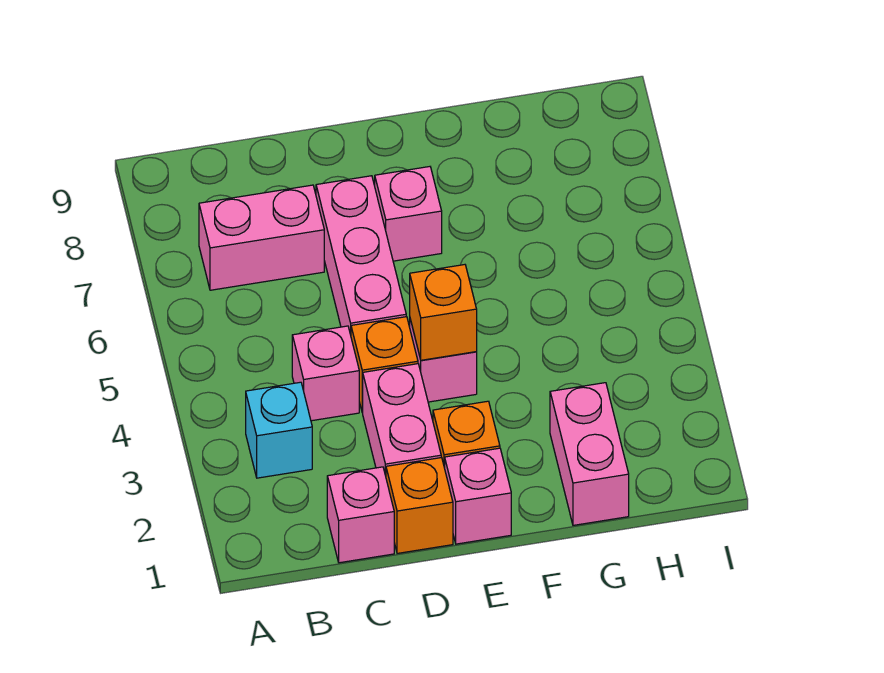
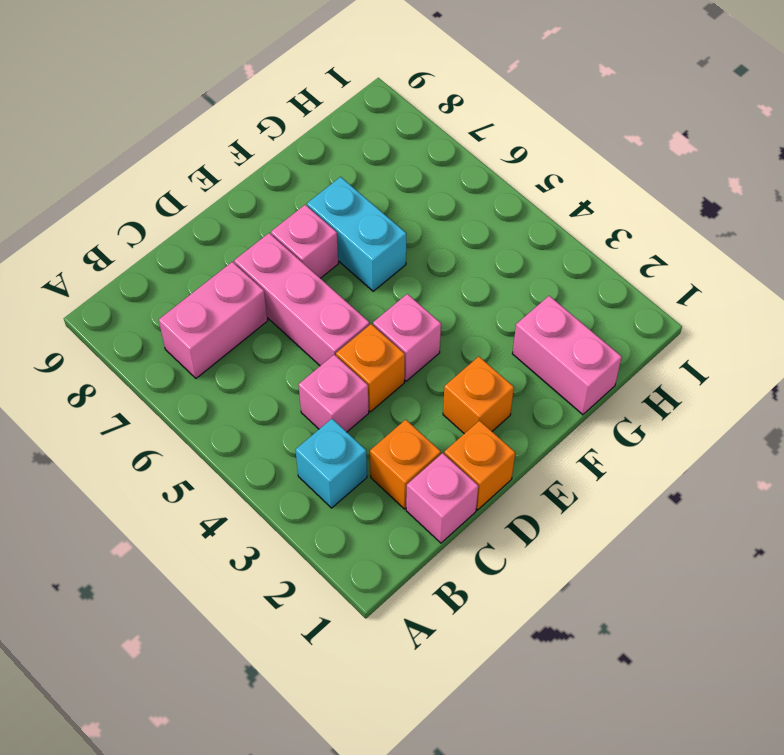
pink brick D2:D3 level 1 -> none
pink brick E1 level 1 -> none
orange brick E4 level 2 -> orange brick C2 level 1
none -> cyan brick F6:F7 level 1

